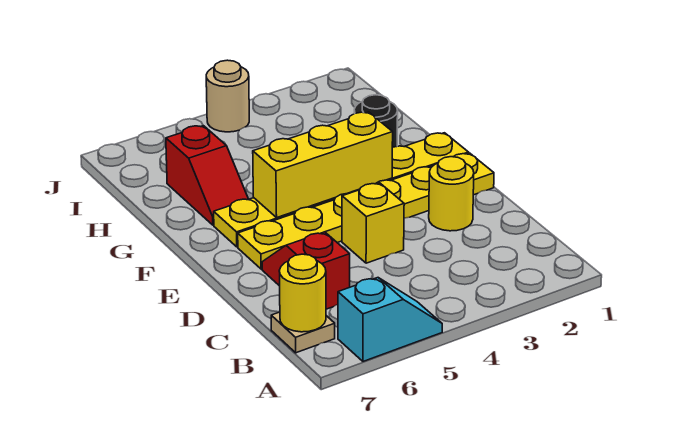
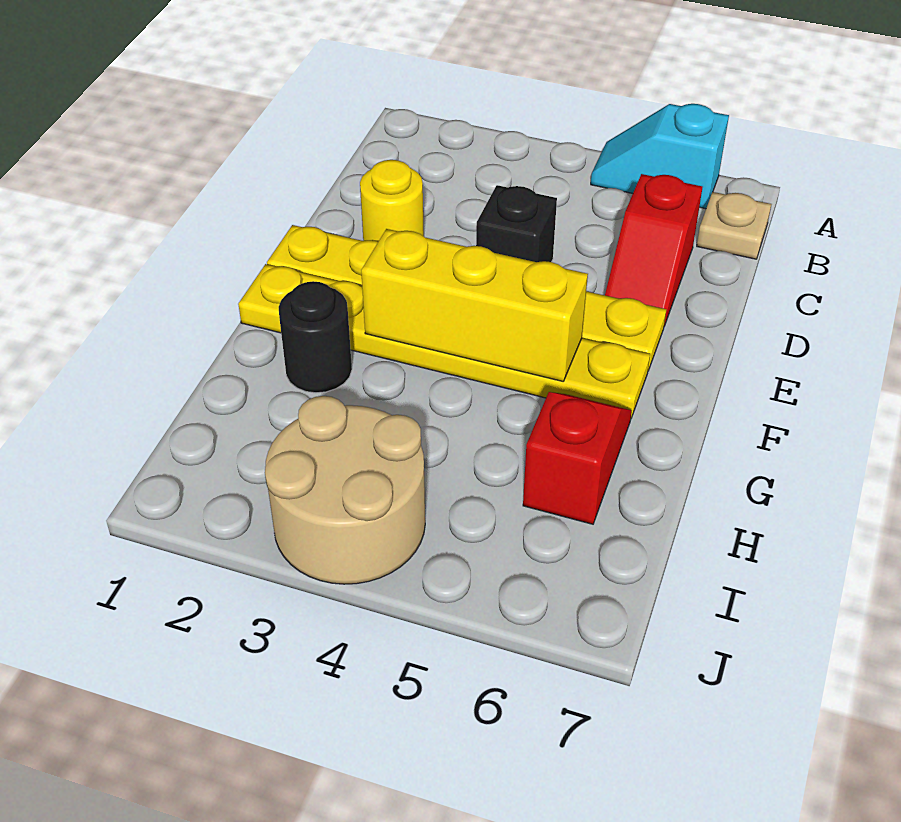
yellow round brick B7 level 2 -> none
yellow brick D4 level 1 -> black brick D4 level 1
tan round brick J4 level 1 -> tan round brick I3:J4 level 1

